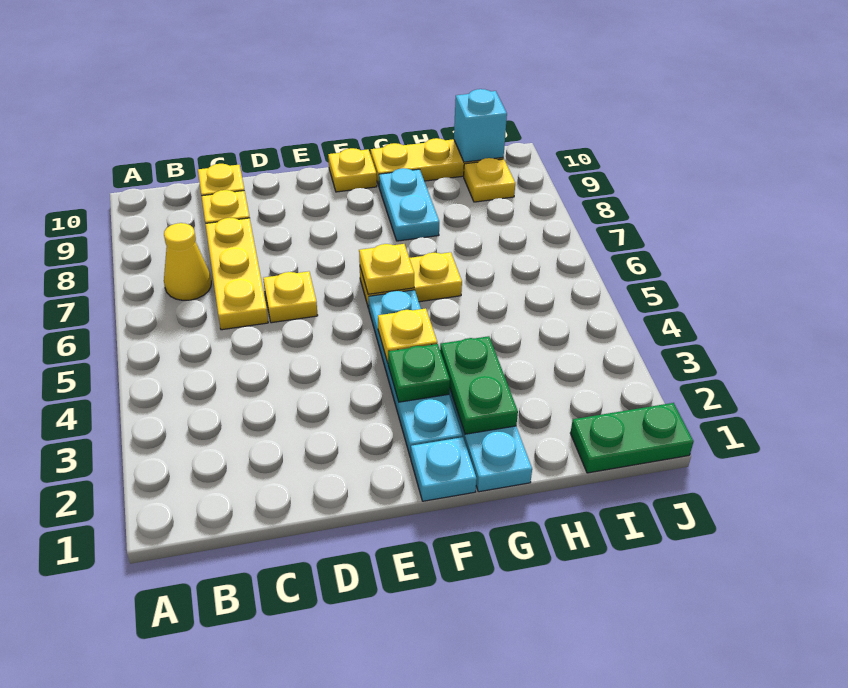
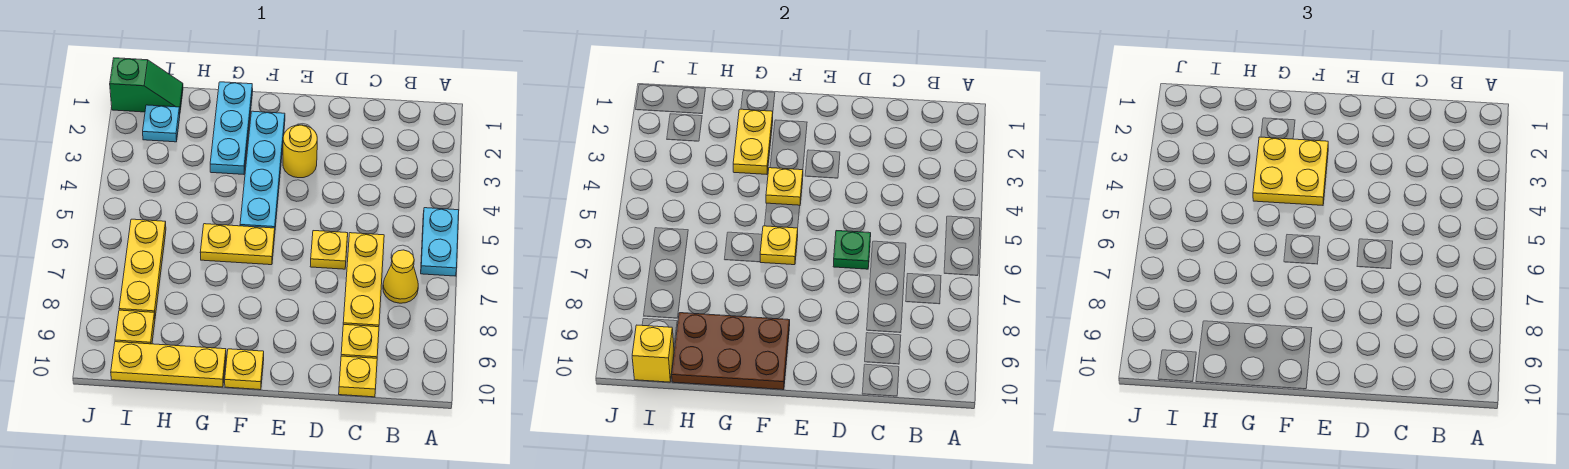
none -> yellow round brick E3 level 1
cyan plate F1 level 1 -> cyan plate I2 level 1
green plate F3 level 2 -> green plate D6 level 2
none -> yellow plate F3:G4 level 3
none -> brown plate F9:H10 level 2
green plate G2:G3 level 2 -> yellow plate G2:G3 level 2
cyan plate G8:G9 level 1 -> cyan plate A5:A6 level 1
green plate I1:J1 level 1 -> green slope I1:J1 level 1 top J
none -> yellow plate I6:I8 level 1
cyan brick I10 level 2 -> yellow brick I10 level 2

